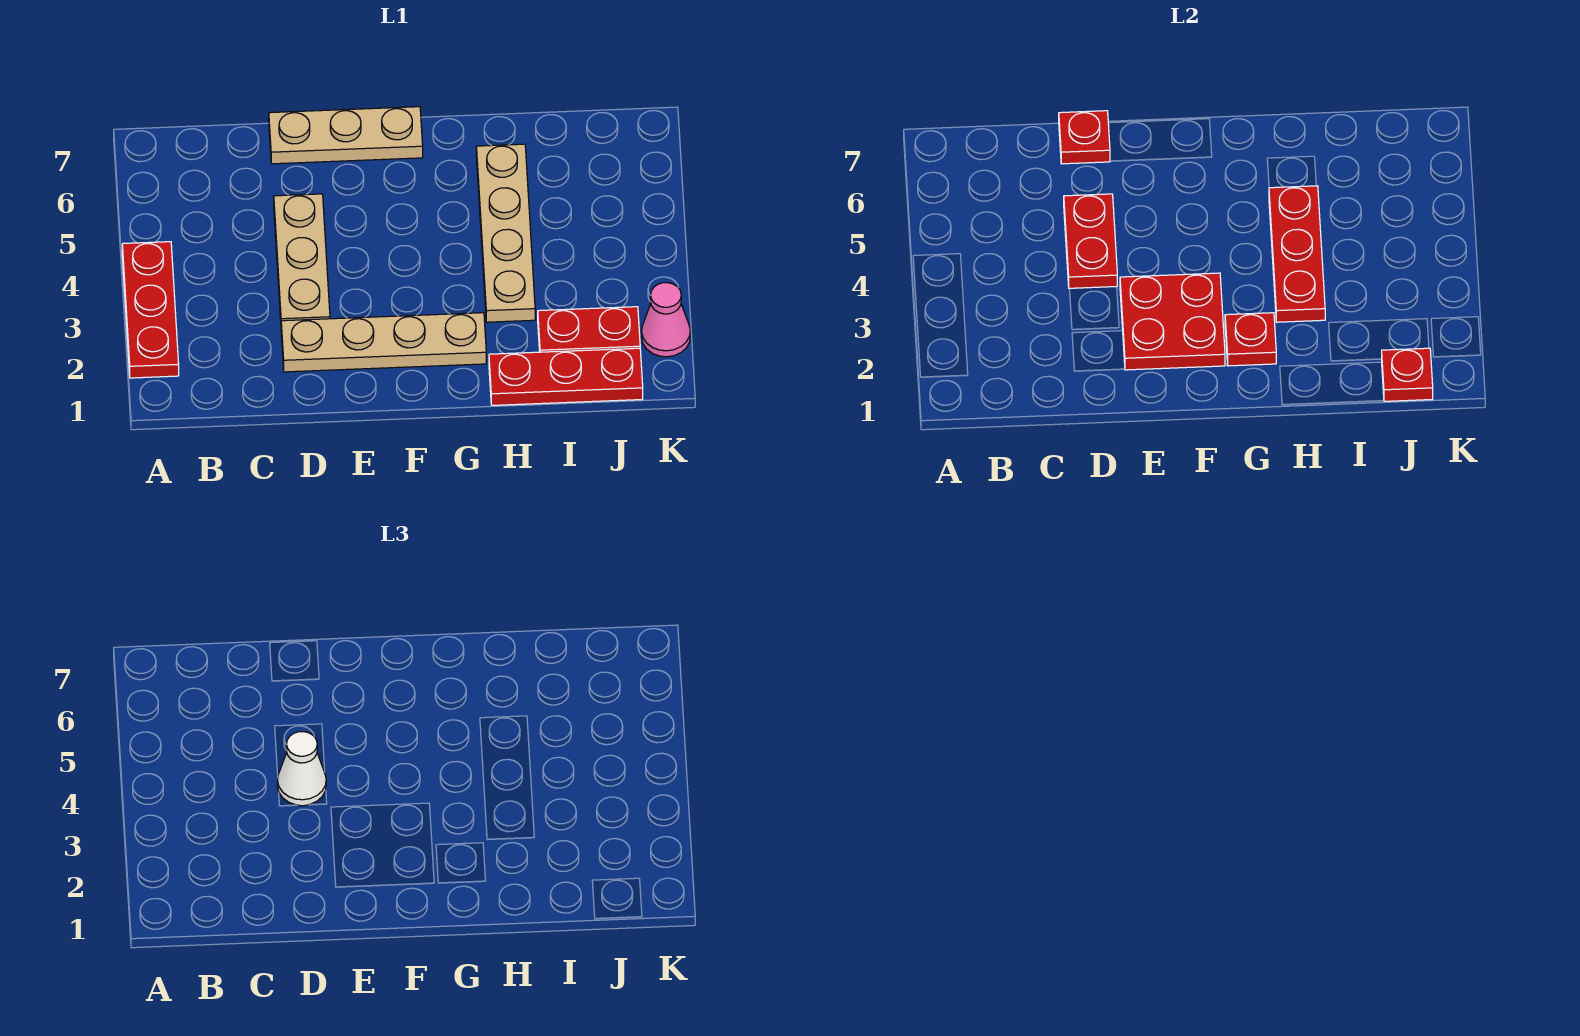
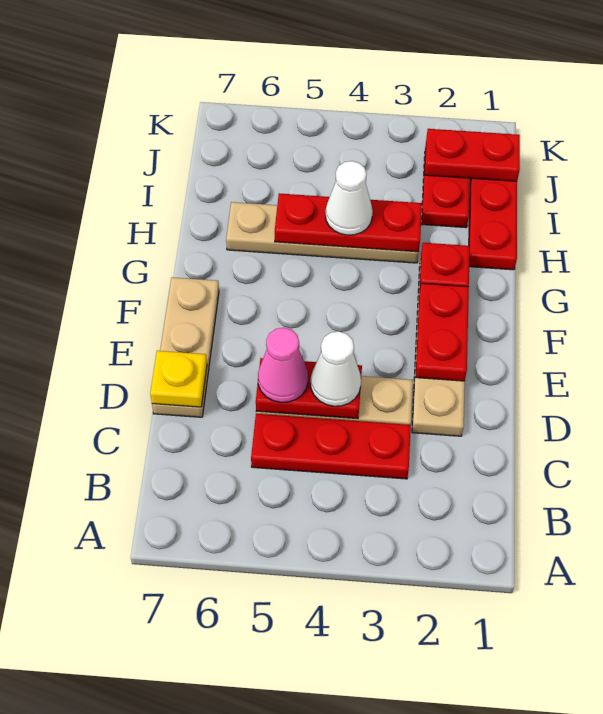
red plate A2:A4 level 1 -> red plate C3:C5 level 1
red plate D7 level 2 -> yellow plate D7 level 2
red plate E2:F3 level 2 -> red plate E2:F2 level 2
none -> white cone H4 level 3
red plate J1 level 2 -> red plate J1:J2 level 2
pink cone K2 level 1 -> pink cone D5 level 3

